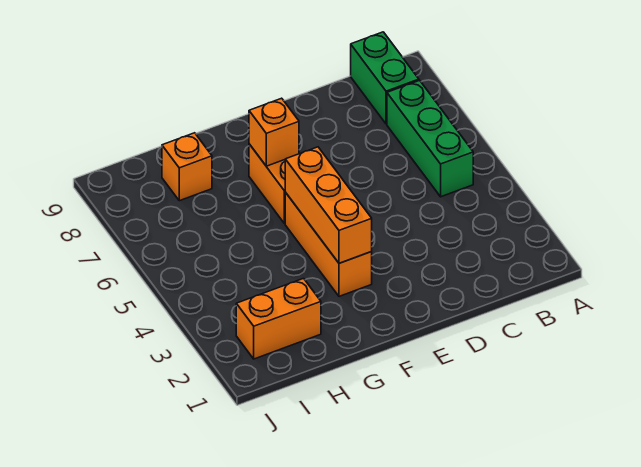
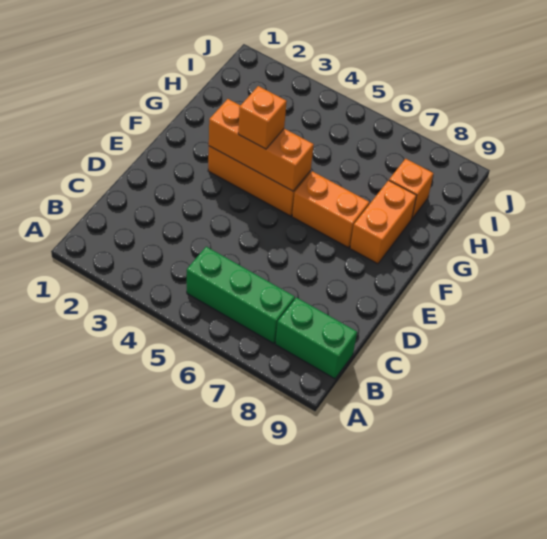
orange brick F7 level 2 -> orange brick F4 level 3
orange brick H2:I2 level 1 -> orange brick F8:G8 level 1

